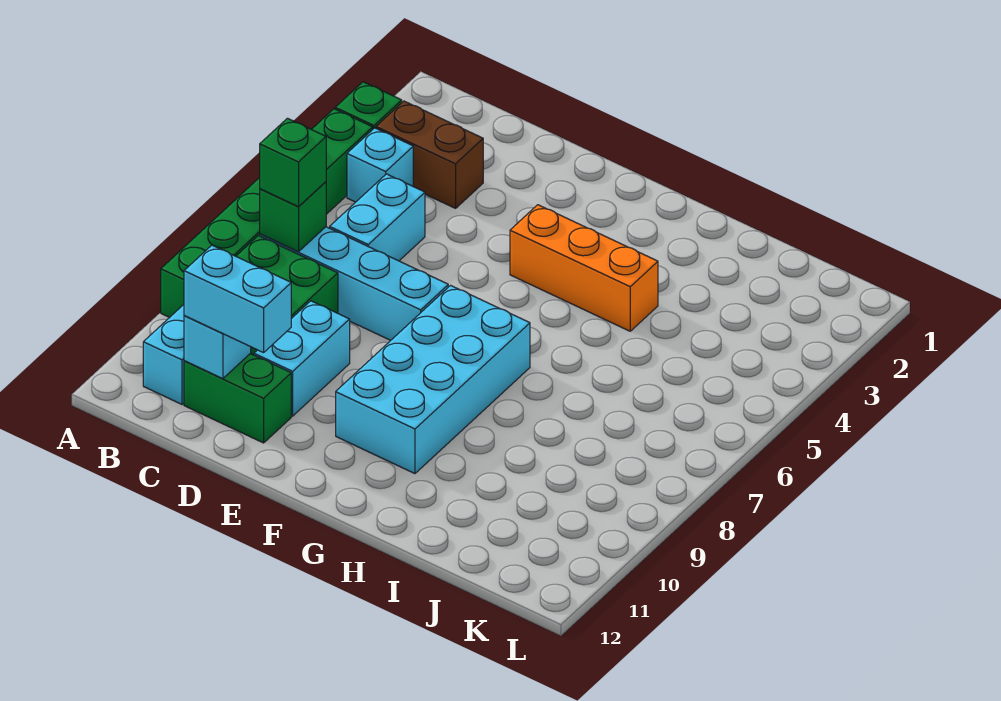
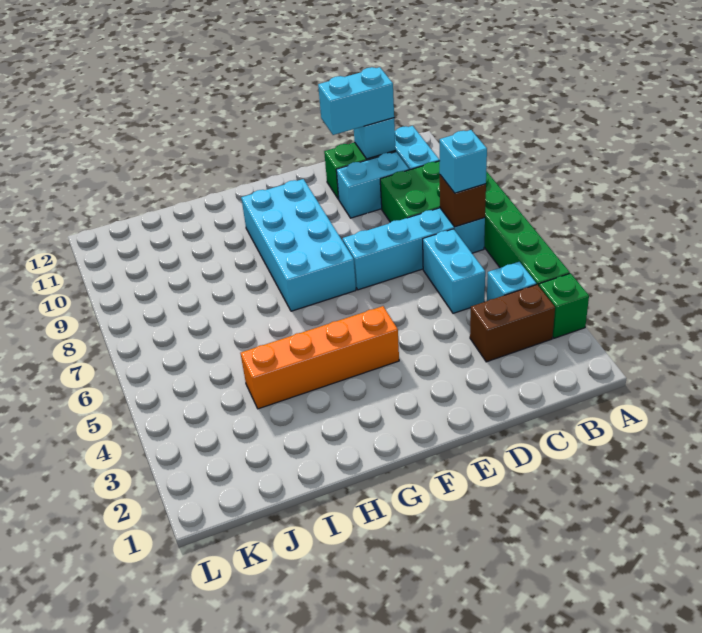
green brick B7 level 2 -> brown brick B7 level 2
green brick B7 level 3 -> cyan brick B7 level 3
cyan brick D9:D10 level 1 -> cyan brick C10:D10 level 1
orange brick F4:H4 level 1 -> orange brick F4:I4 level 1

